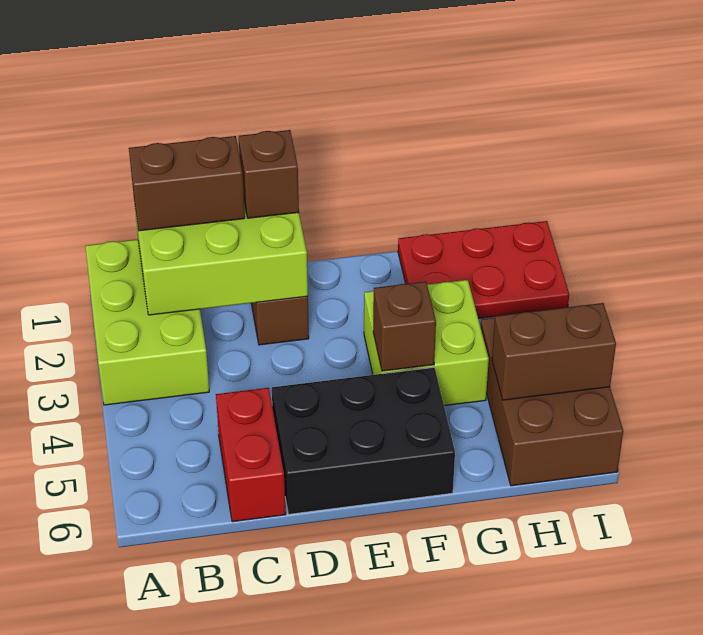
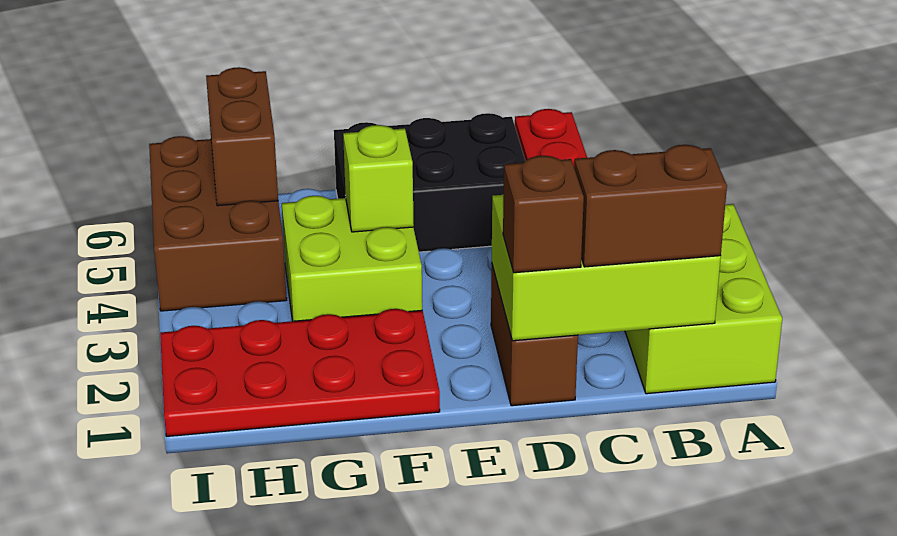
brown brick F4 level 2 -> lime brick F4 level 2
red plate G1:I2 level 1 -> red plate F1:I2 level 1
brown brick H5:I5 level 2 -> brown brick H5:H6 level 2

